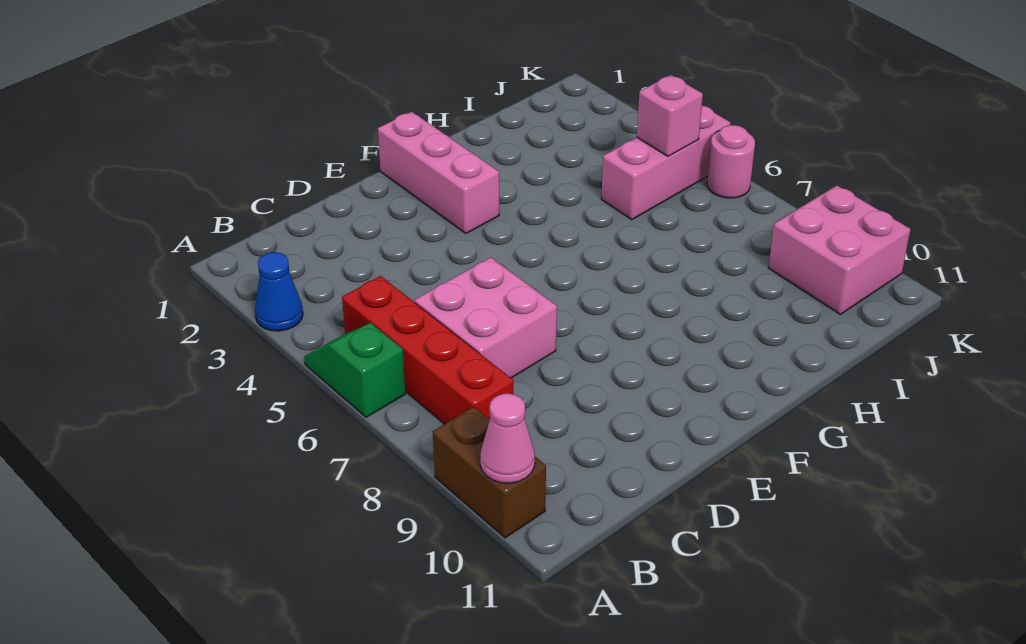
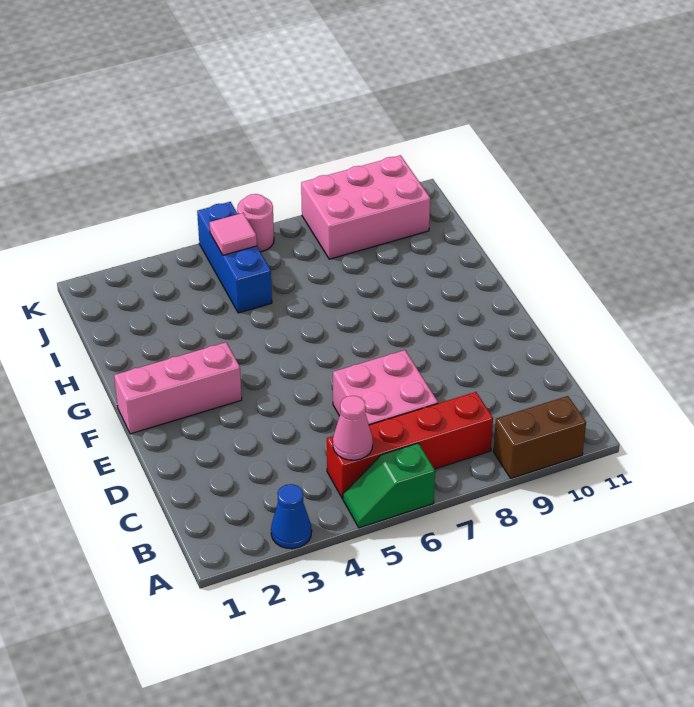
pink cone A10 level 2 -> pink cone B5 level 2
pink brick I5:K5 level 1 -> blue brick I5:K5 level 1
pink brick J5 level 2 -> pink tile J5 level 2
pink brick J9:K10 level 1 -> pink brick J8:K10 level 1

